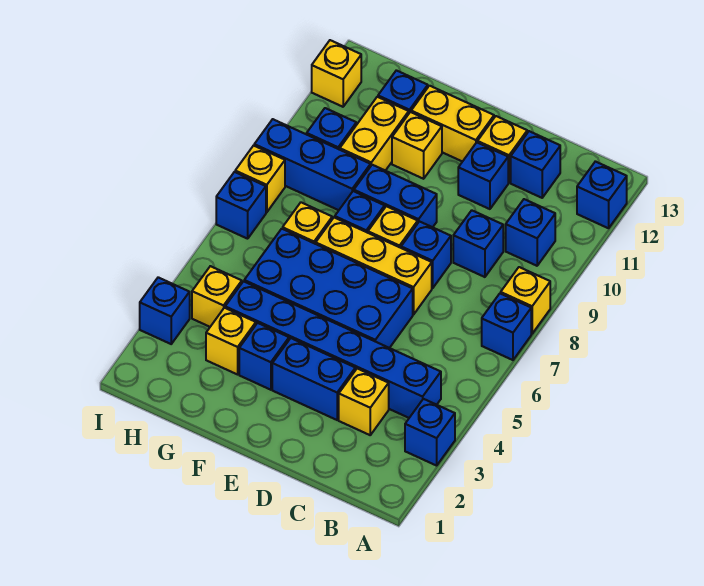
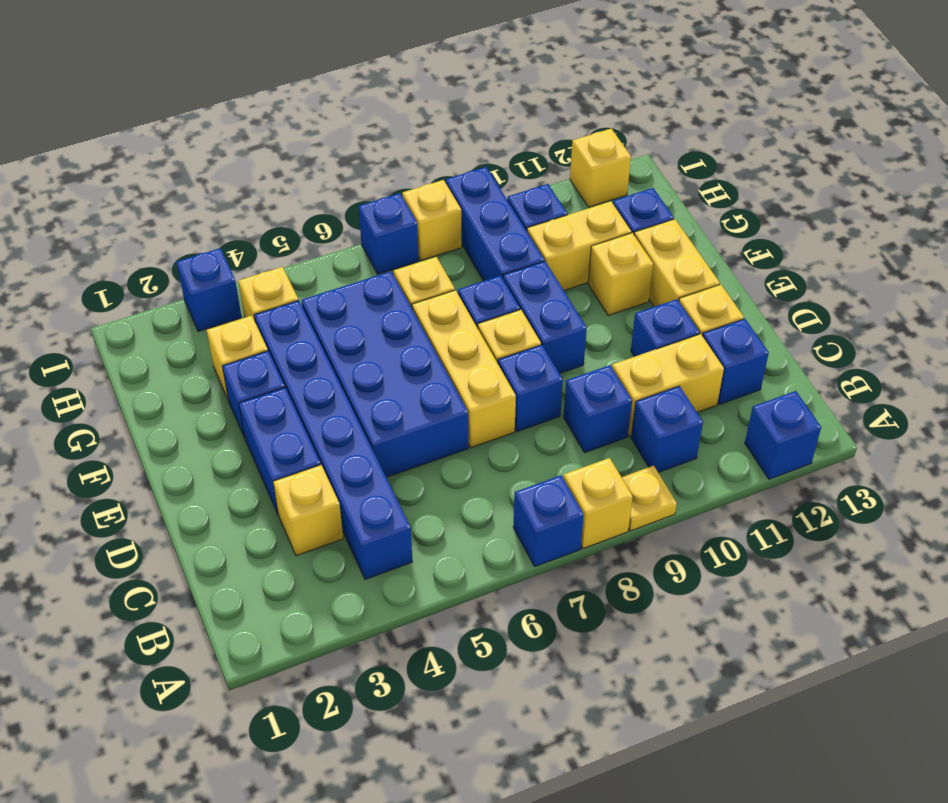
blue brick A3 level 1 -> none
none -> yellow plate A9 level 1
none -> yellow brick C10:C11 level 1

